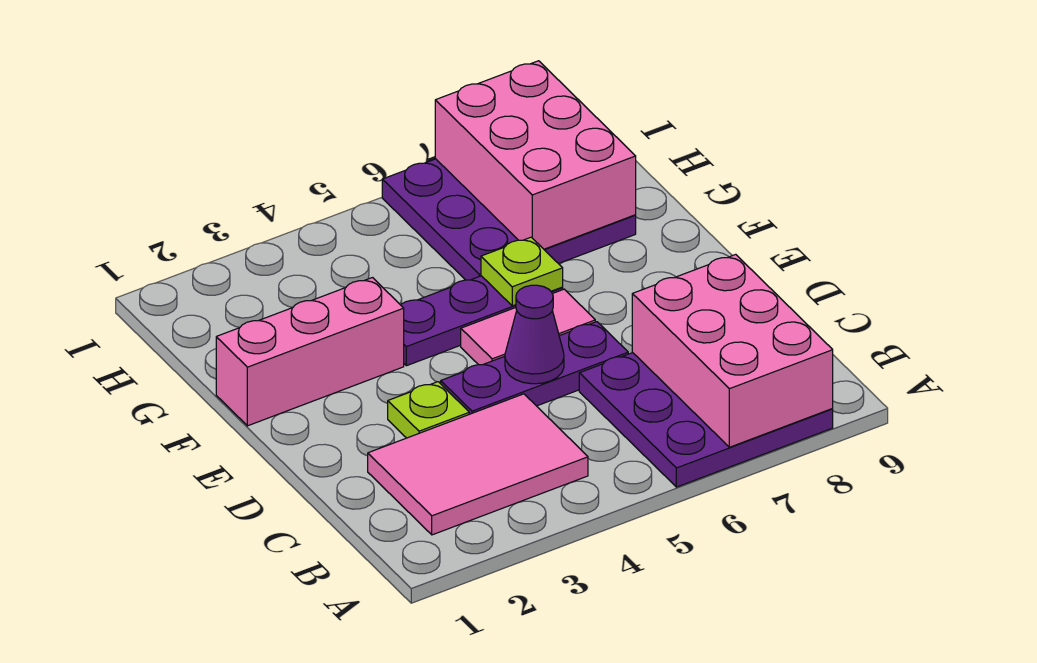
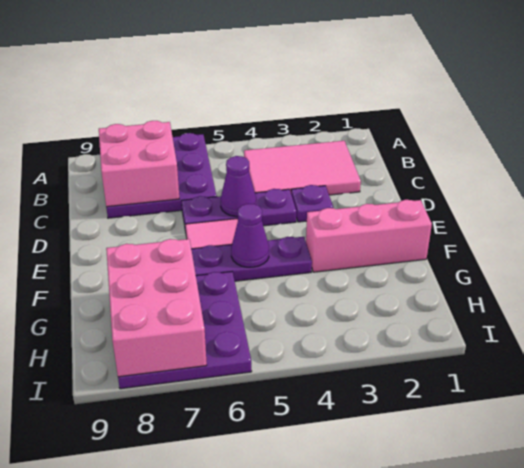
pink brick A7:C8 level 2 -> pink brick B7:C8 level 2
lime plate D3 level 1 -> purple plate D3 level 1
none -> purple cone F5 level 2
lime plate F6 level 2 -> none

